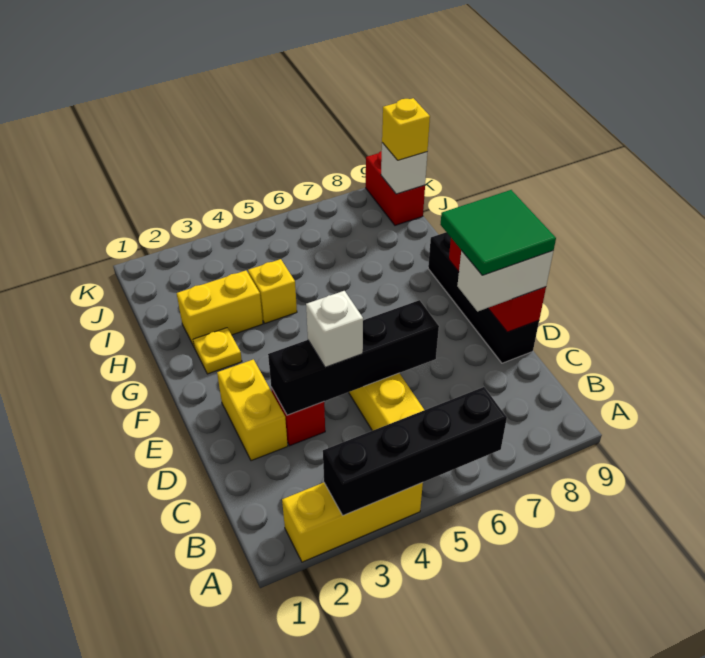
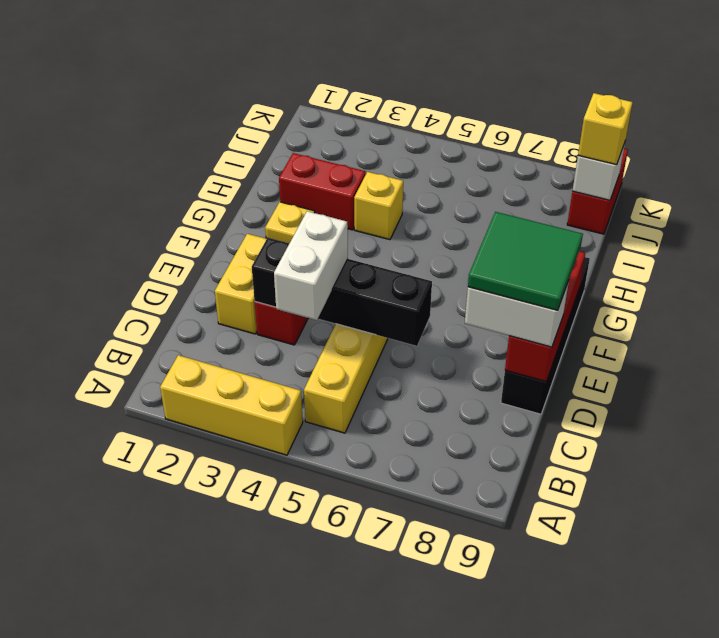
black brick A3:A6 level 2 -> none
white brick D4 level 3 -> white brick C4:D4 level 3
yellow brick H2:H3 level 1 -> red brick H2:H3 level 1

